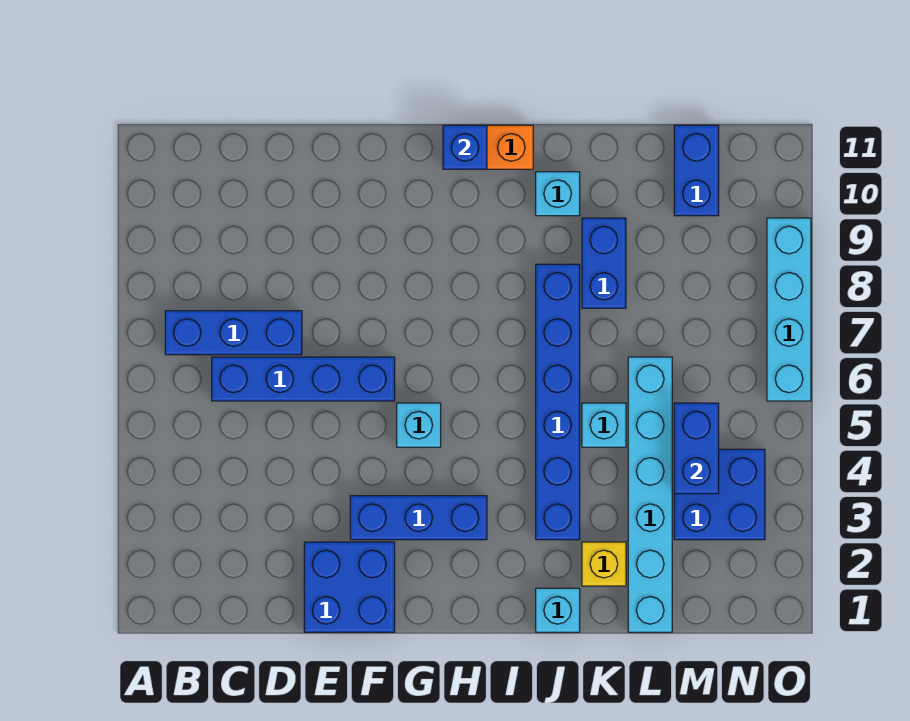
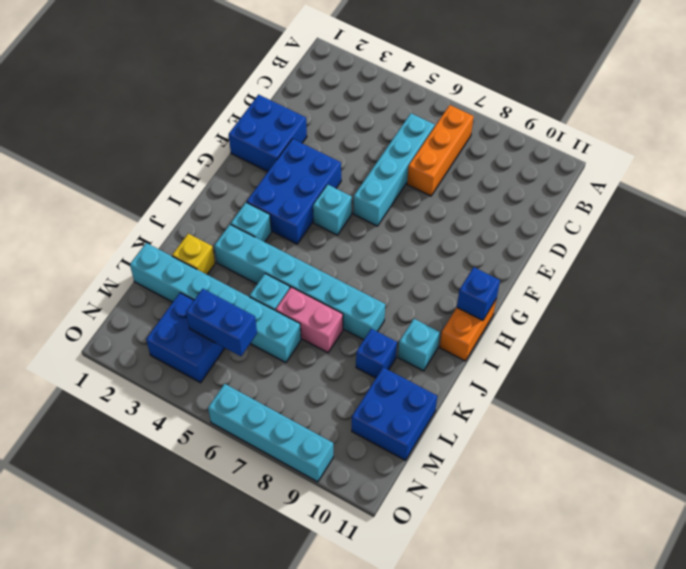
blue brick B7:D7 level 1 -> orange brick B7:D7 level 1
blue brick C6:F6 level 1 -> cyan brick C6:F6 level 1
blue brick F3:H3 level 1 -> blue brick F3:H4 level 1
cyan brick J1 level 1 -> cyan brick I3 level 1
blue brick J3:J8 level 1 -> cyan brick J3:J8 level 1
none -> pink brick K6:K7 level 1
blue brick K8:K9 level 1 -> blue brick K9 level 1
blue brick M10:M11 level 1 -> blue brick L10:M11 level 1

